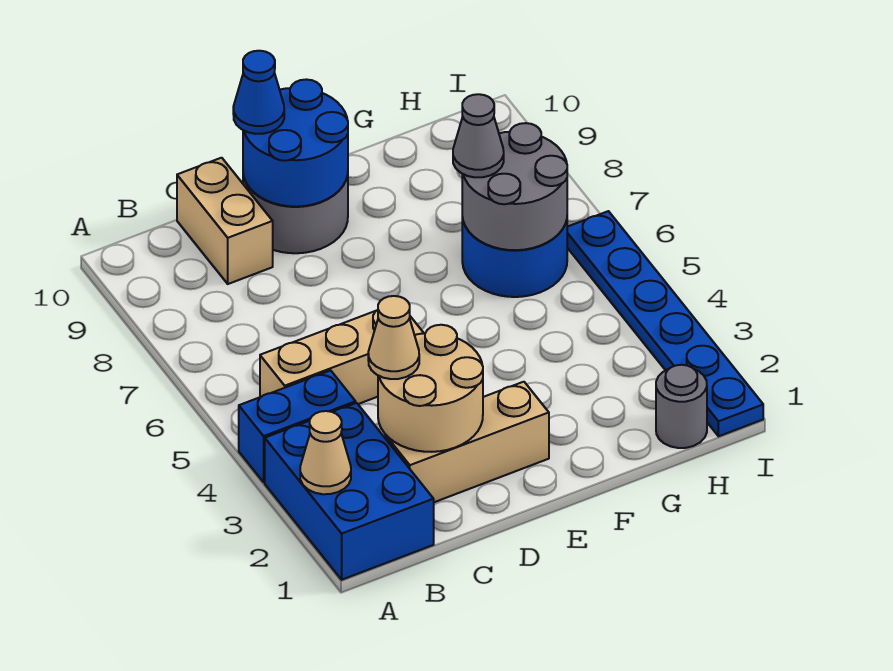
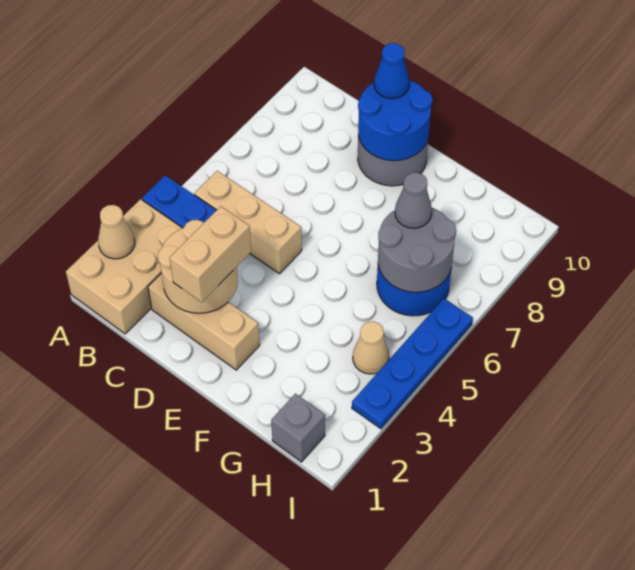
blue brick A1:B3 level 1 -> tan brick A1:B3 level 1
tan cone C3 level 3 -> tan cone H4 level 1
tan brick C9:C10 level 1 -> tan brick D2:D3 level 3
grey round brick H1 level 1 -> grey brick H1 level 1
blue plate I1:I6 level 1 -> blue plate I3:I6 level 1

